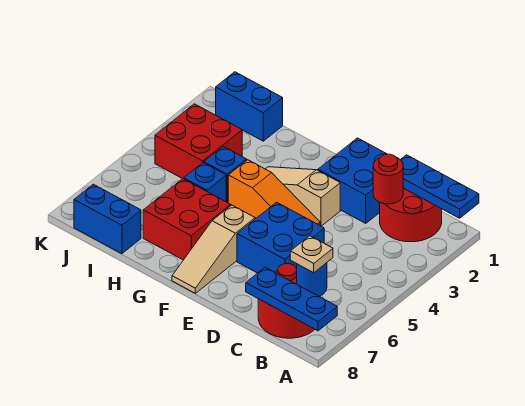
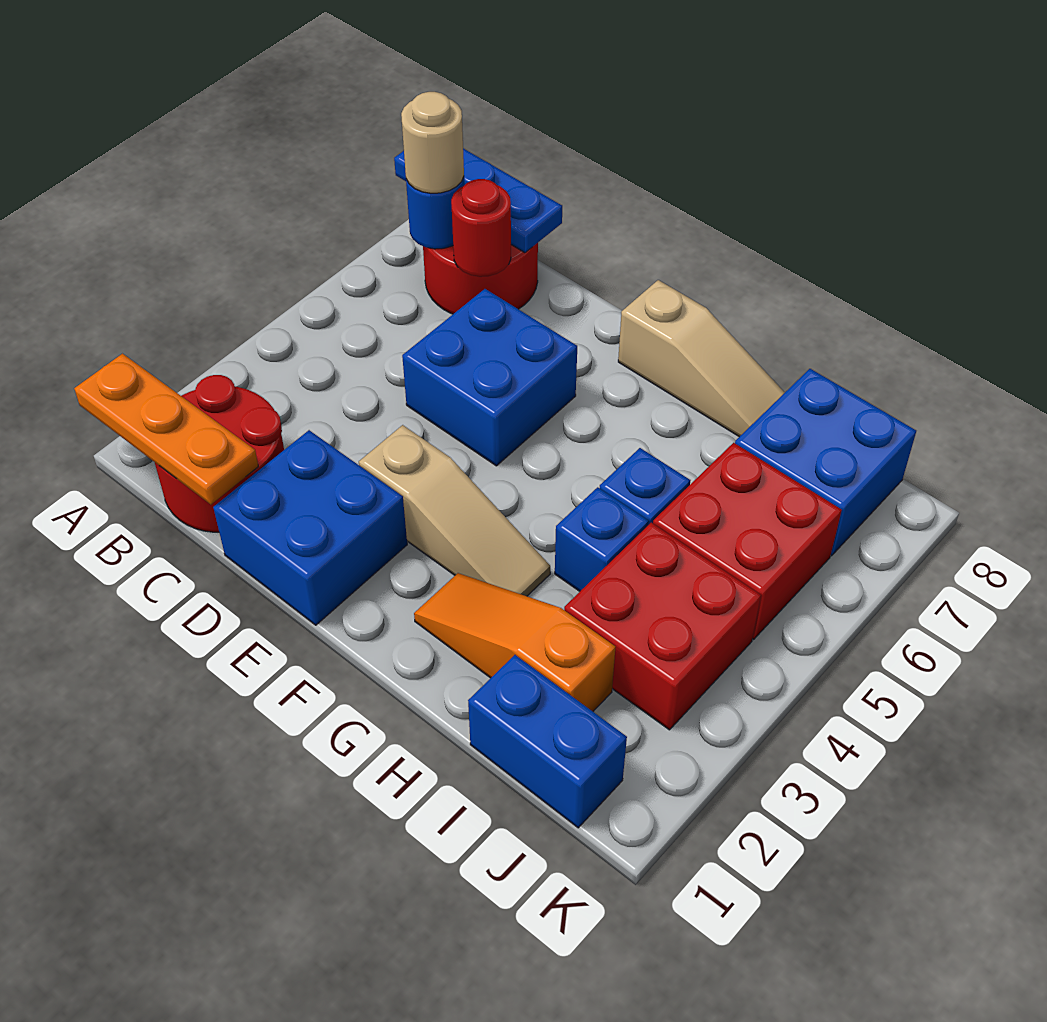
blue plate A1:C1 level 2 -> orange plate A1:C1 level 2
tan plate B7 level 3 -> tan round brick B7 level 3
red round brick C2 level 2 -> red round brick C7 level 2
orange slope E4:G4 level 1 top G -> orange slope G2:I2 level 1 top I
tan slope F6:F8 level 1 top 6 -> tan slope F8:H8 level 1 top F
red brick G6:H7 level 1 -> red brick I5:J6 level 1
blue brick I8:J8 level 1 -> blue brick I7:J8 level 1

